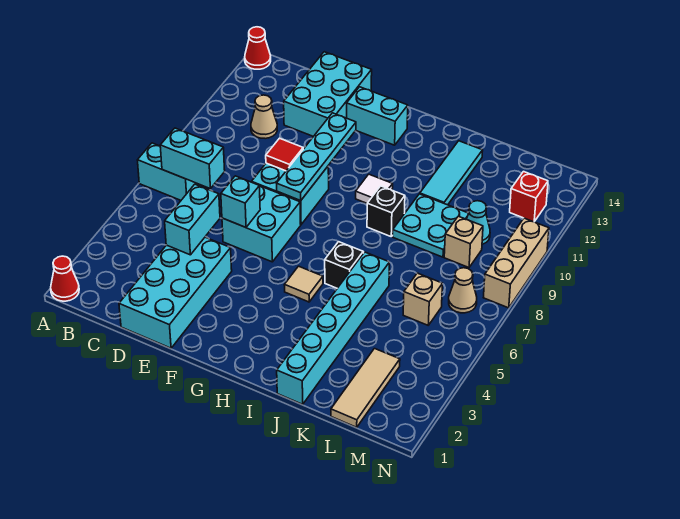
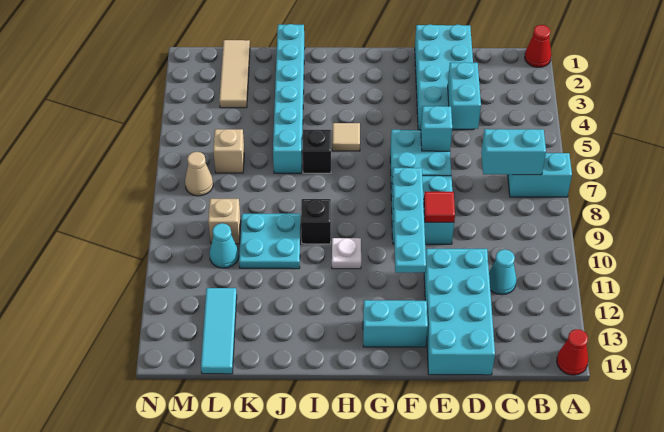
tan cone C11 level 1 -> cyan cone C11 level 1
cyan brick D12:E14 level 1 -> cyan brick D11:E14 level 1
white tile H10 level 1 -> white plate H10 level 1
cyan tile J11:J13 level 1 -> cyan tile L12:L14 level 1
red brick M12 level 1 -> none
tan brick N8:N10 level 1 -> none

